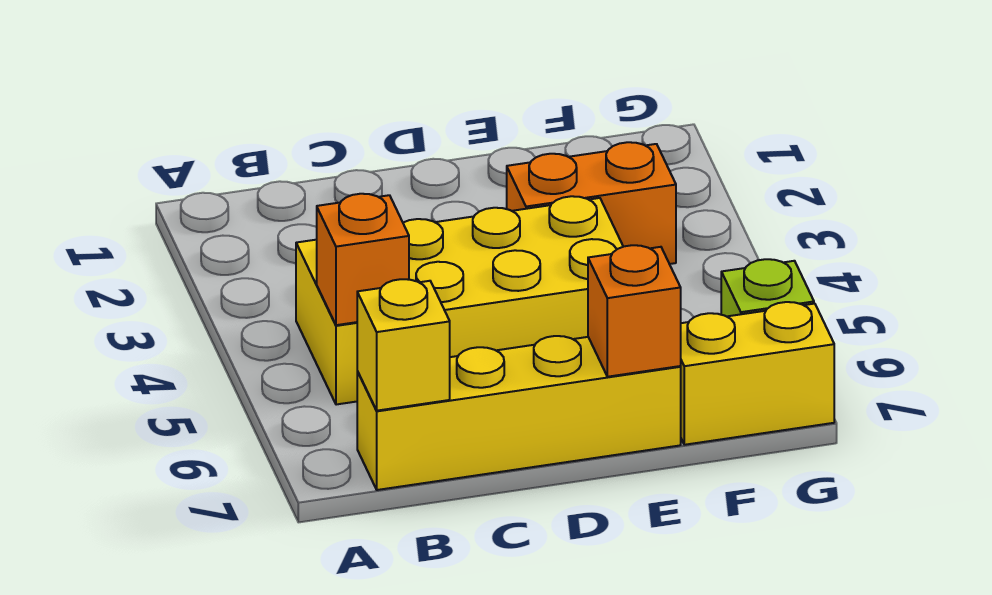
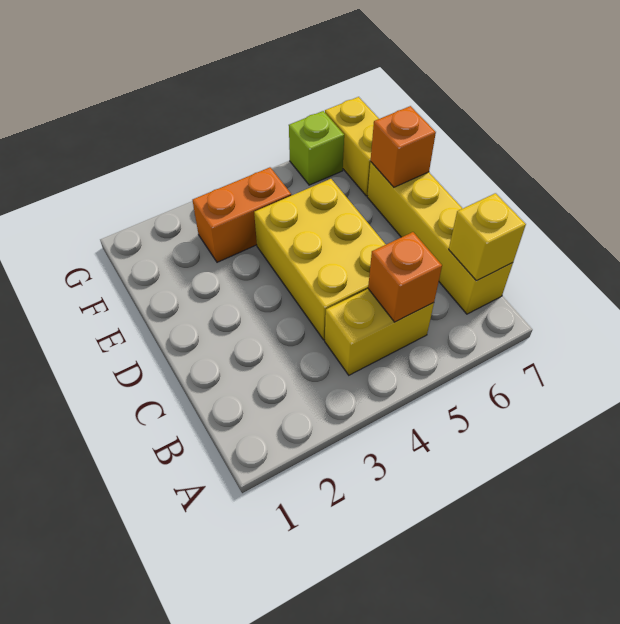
orange brick E3:F3 level 1 -> orange brick F3:F4 level 1

